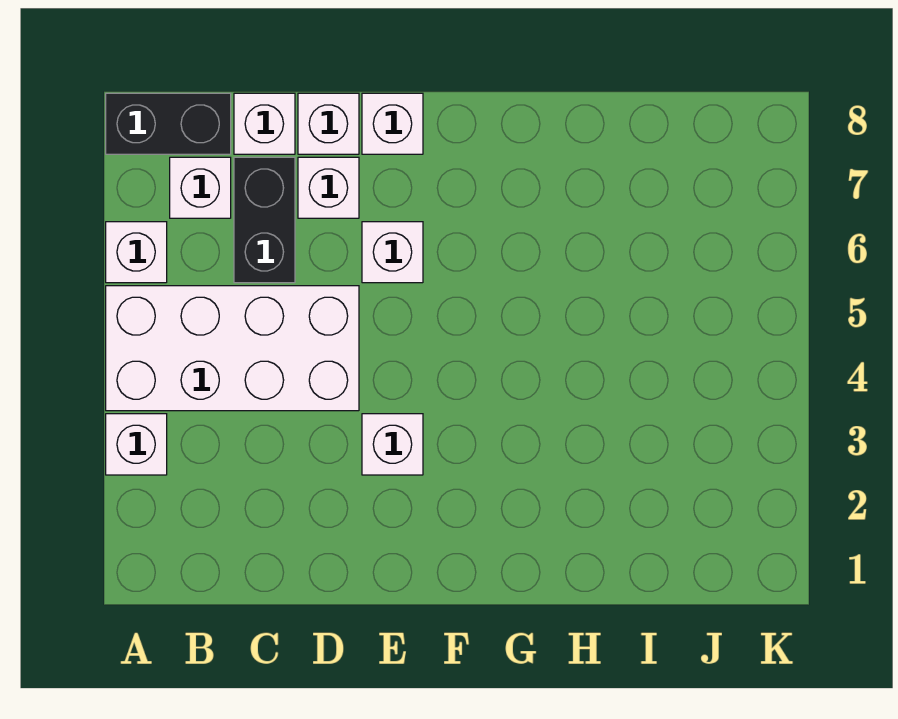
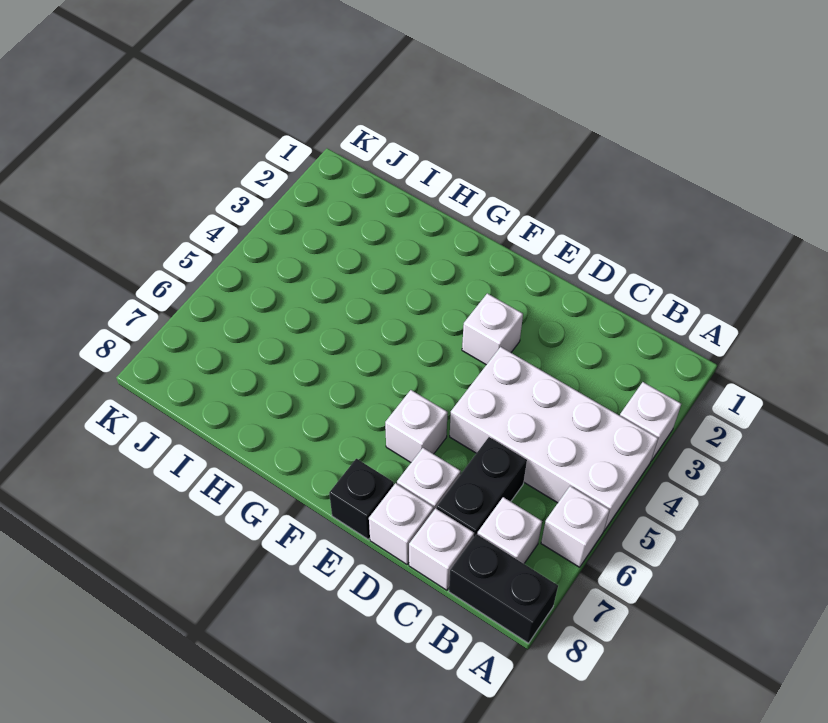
white brick E8 level 1 -> black brick E8 level 1

